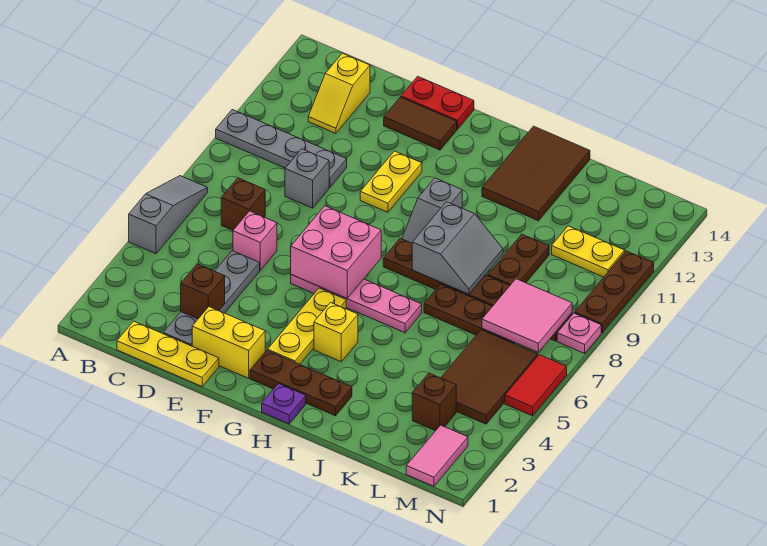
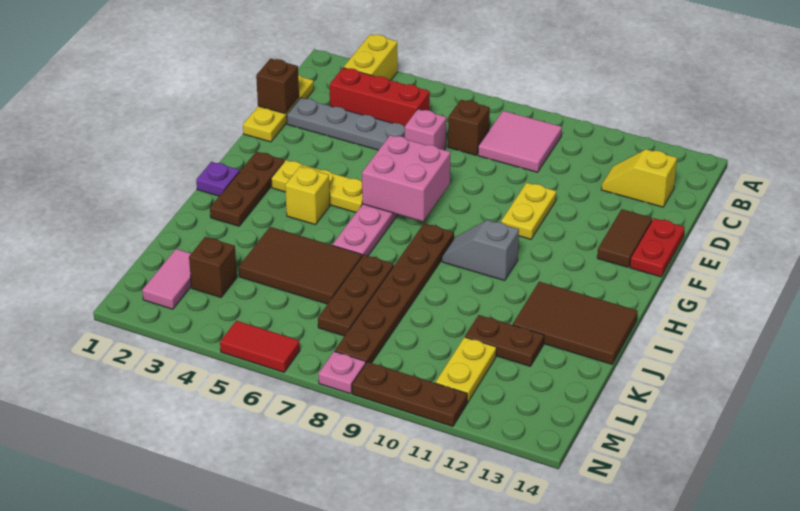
grey slope A5:A7 level 1 top 5 -> none
grey plate A10:D10 level 1 -> none
none -> red brick C3:C5 level 1
brown brick D3 level 2 -> brown brick D1 level 2
grey brick D9 level 1 -> none
yellow brick E2:F2 level 1 -> yellow brick A3:B3 level 1
yellow plate F10:F11 level 1 -> yellow plate E10:F10 level 1
grey slope I8:J9 level 2 top I -> none
brown plate K9:K10 level 1 -> brown plate K11:K12 level 1
brown tile L4:M6 level 1 -> brown tile J4:K6 level 1
pink tile L7:M8 level 2 -> pink tile B8:C9 level 1
pink tile M1:M2 level 1 -> pink tile L2:M2 level 1

